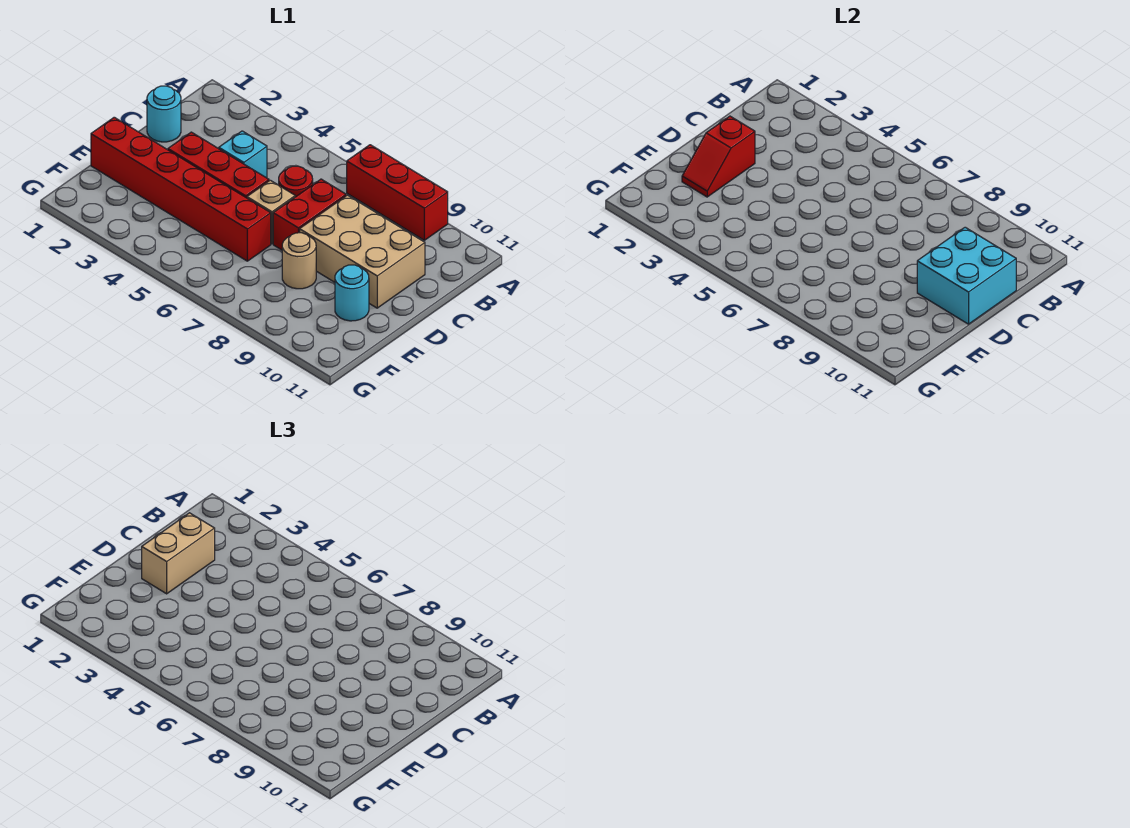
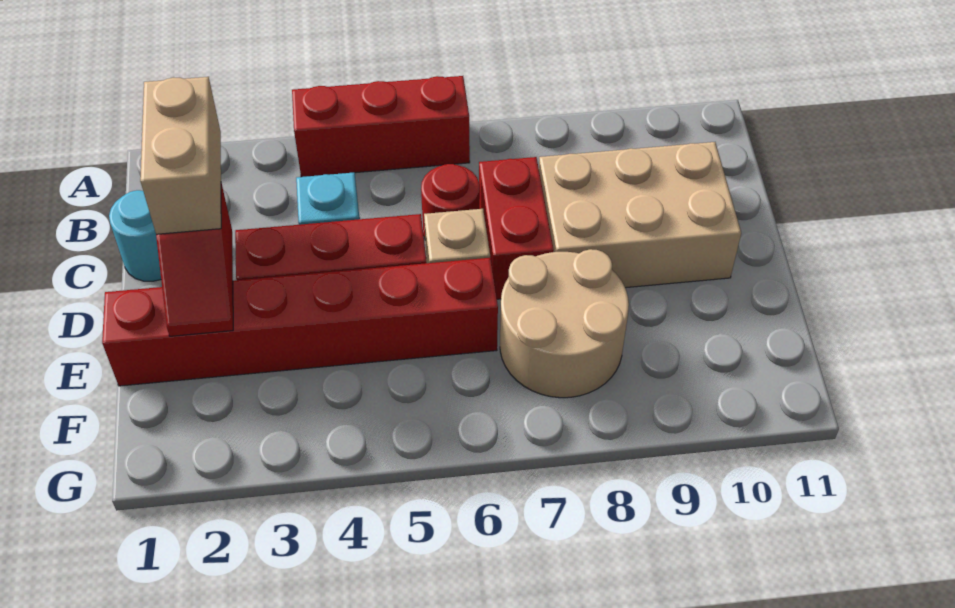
red brick A7:A9 level 1 -> red brick A4:A6 level 1
cyan brick C10:D11 level 2 -> none
tan round brick E8 level 1 -> tan round brick E7:F8 level 1
cyan round brick E10 level 1 -> none

